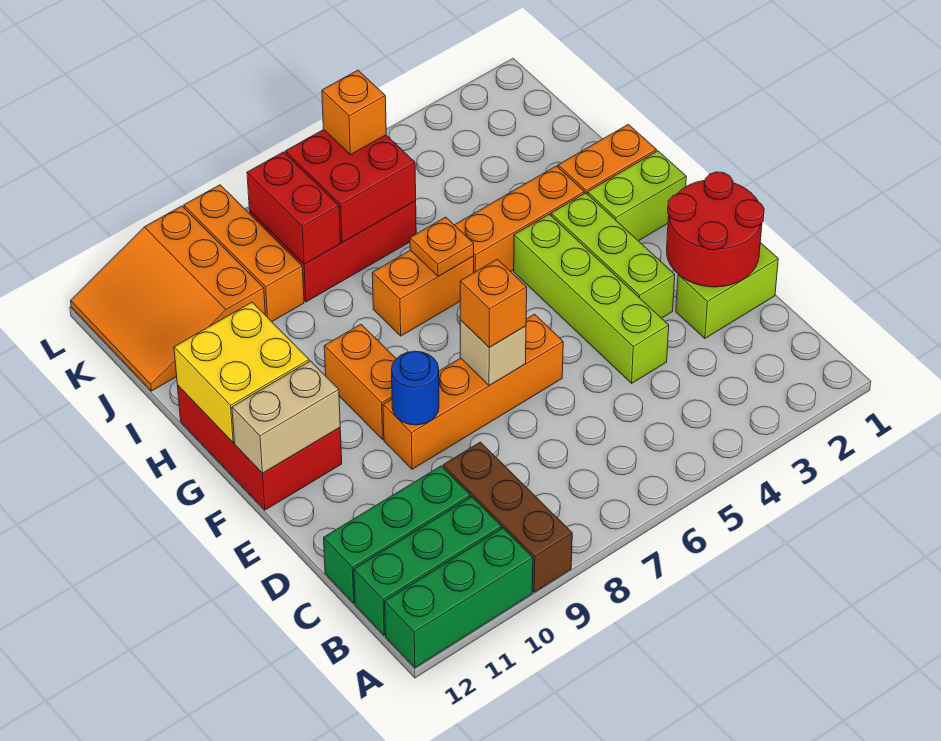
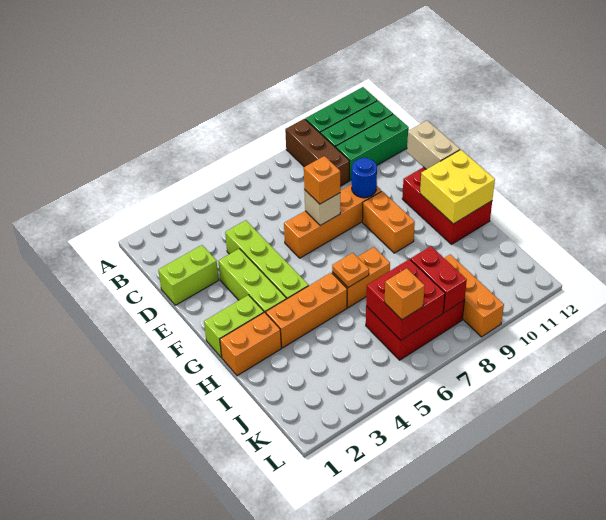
red round brick D1:E2 level 2 -> none
tan brick F11:F12 level 2 -> tan brick E12:F12 level 2
orange slope J10:L12 level 1 top 10 -> none

